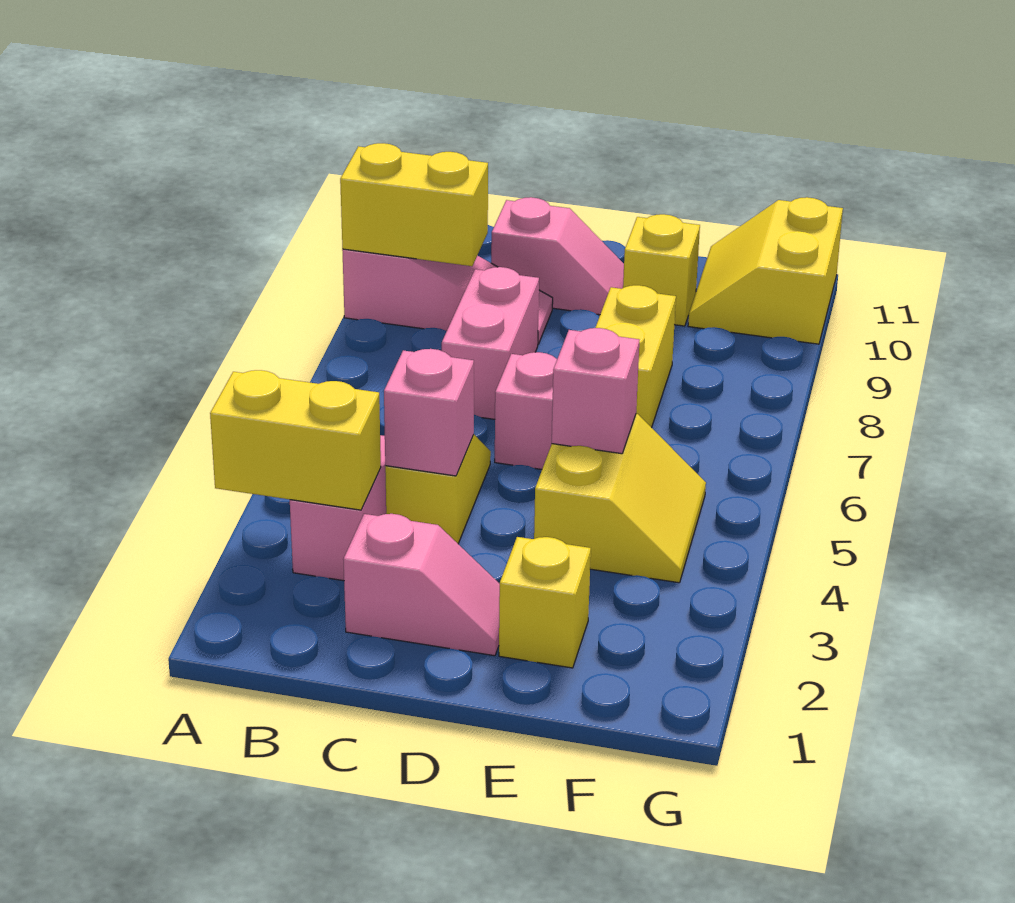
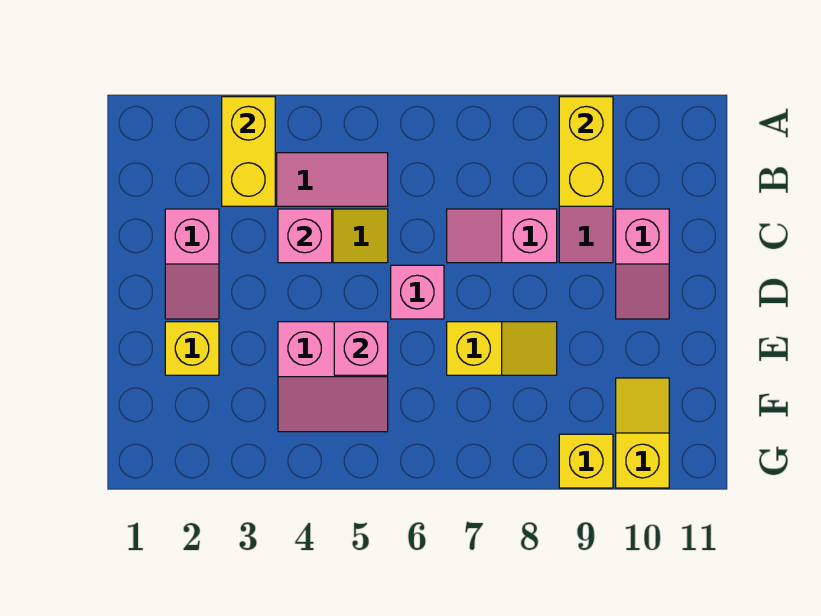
pink brick C7:C8 level 1 -> pink slope C7:C8 level 1 top 8
yellow slope E4:F5 level 1 top E -> pink slope E4:F5 level 1 top E
yellow brick E7:E8 level 1 -> yellow slope E7:E8 level 1 top 7
yellow brick E10 level 1 -> yellow brick G9 level 1
yellow slope F10:G11 level 1 top G -> yellow slope F10:G10 level 1 top G

